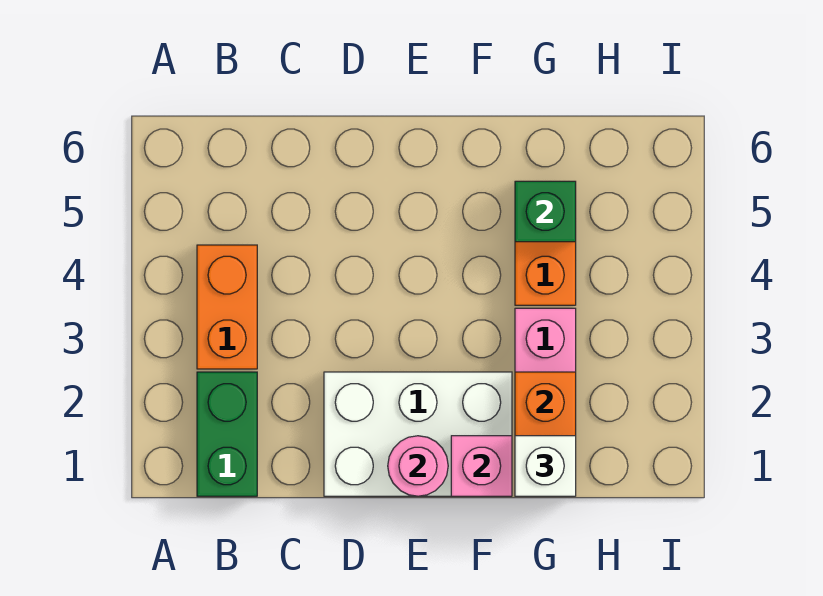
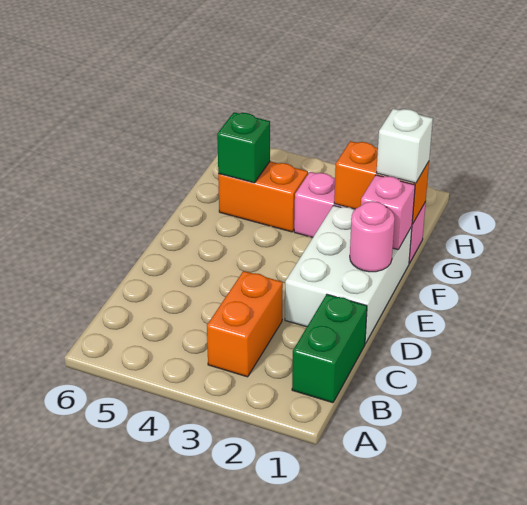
green brick B1:B2 level 1 -> green brick B1:C1 level 1
orange brick B3:B4 level 1 -> orange brick B3:C3 level 1

